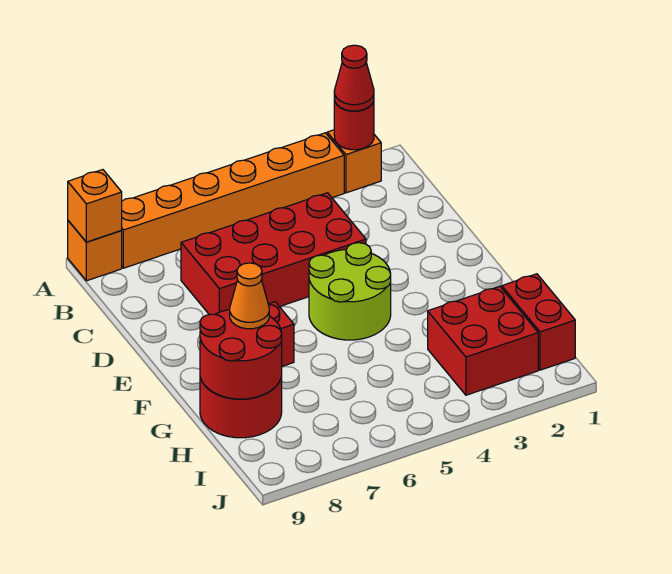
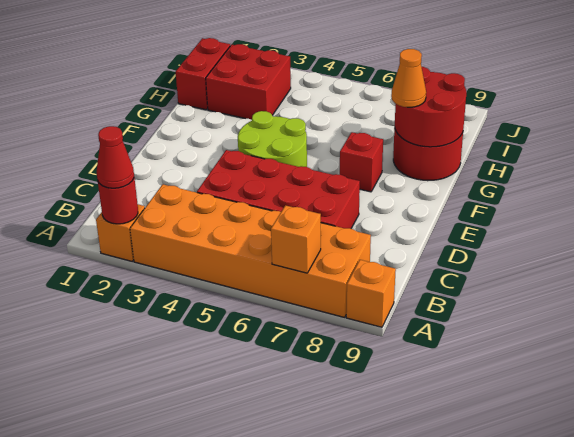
orange brick A3:A8 level 1 -> orange brick A3:B8 level 1
orange brick A9 level 2 -> orange brick A7 level 2

